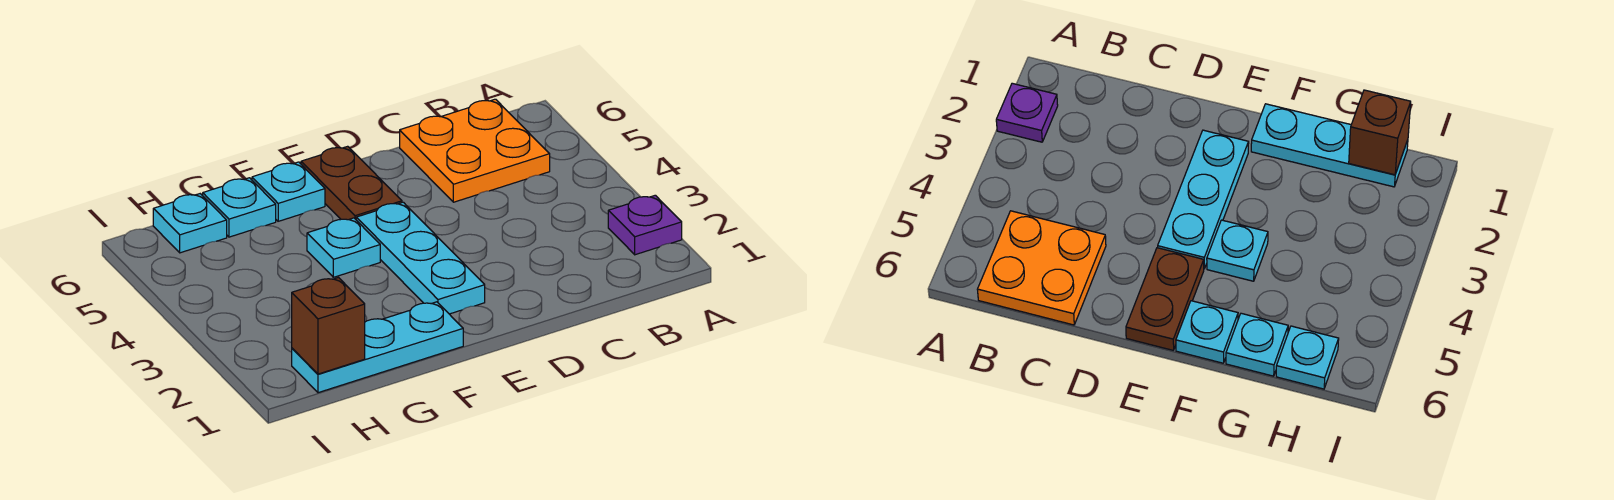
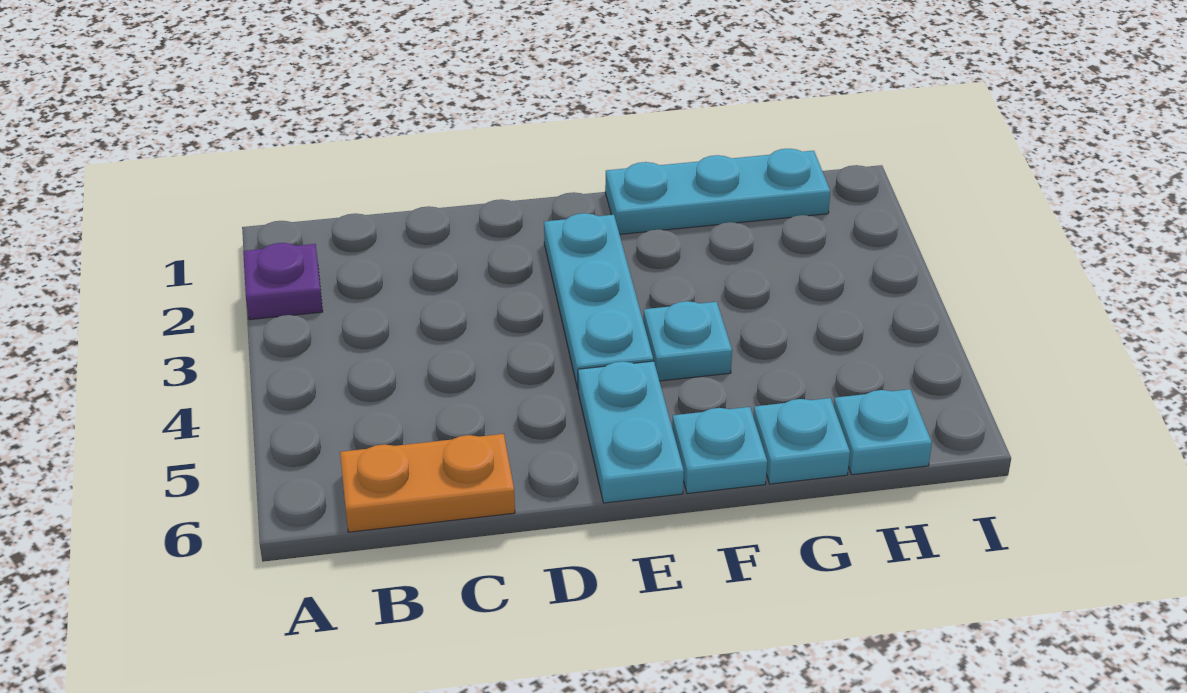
orange plate B5:C6 level 1 -> orange plate B6:C6 level 1
brown plate E5:E6 level 1 -> cyan plate E5:E6 level 1
brown brick H1 level 2 -> none

